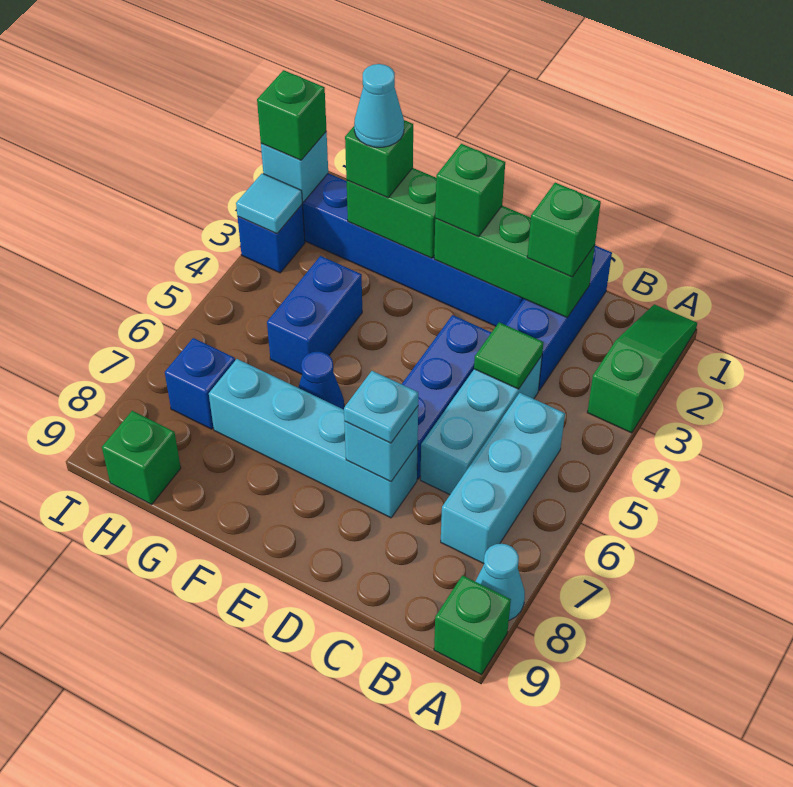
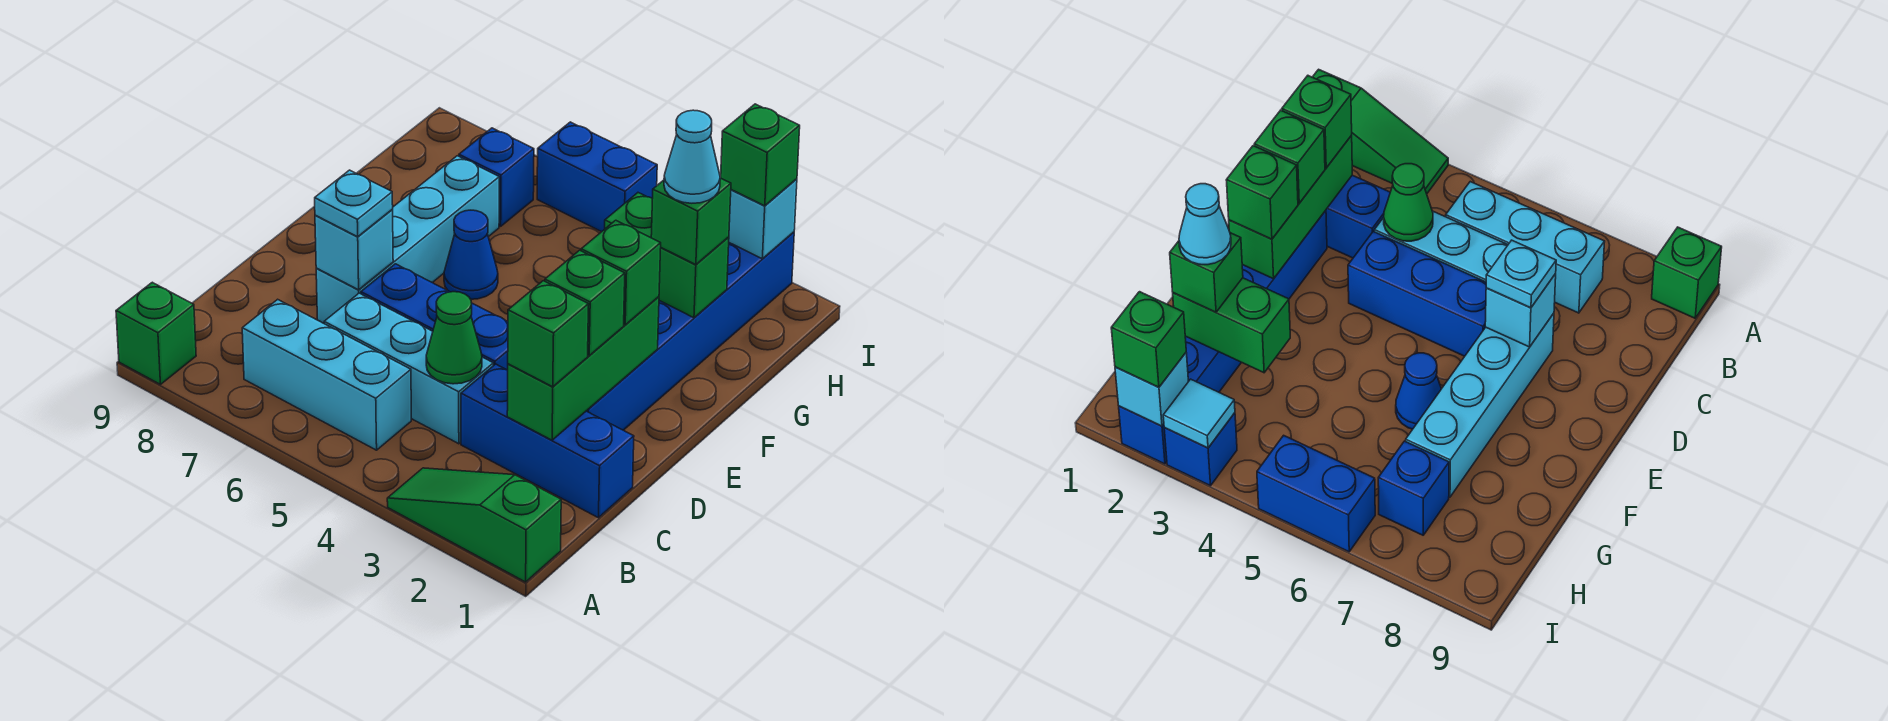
green slope A1:A3 level 1 top 3 -> green slope A1:A3 level 1 top 1
cyan cone A8 level 1 -> none
green tile C4 level 2 -> green cone C4 level 2
green brick F2:G2 level 2 -> green brick G2:G3 level 2
blue brick G4:G5 level 1 -> blue brick I5:I6 level 1
green brick H9 level 1 -> green brick D2 level 3

